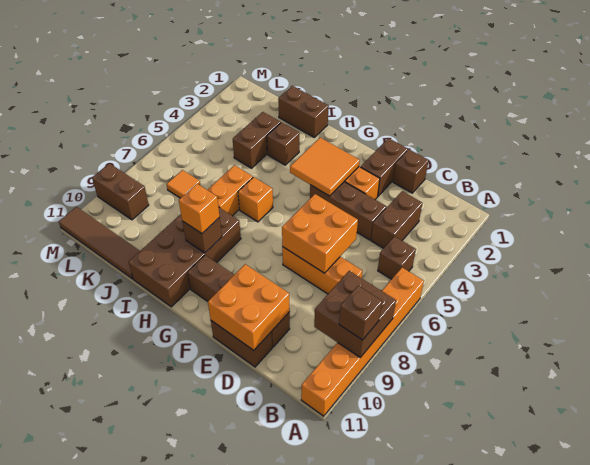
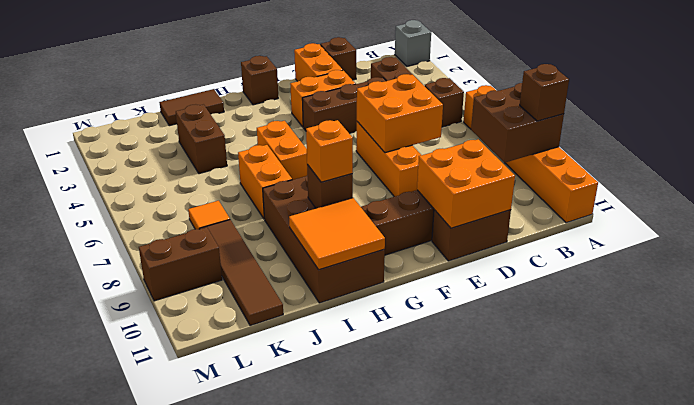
none -> grey brick A1 level 1
orange brick C7:E7 level 1 -> orange brick E6:E8 level 1
brown brick E1:E2 level 1 -> orange brick E1:E2 level 1
orange tile F3:G4 level 2 -> orange tile H10:I11 level 2
orange brick H6 level 1 -> orange brick H5:H6 level 1
brown brick I1:J1 level 1 -> brown tile I1:J1 level 1
brown brick I3 level 1 -> brown brick G1 level 1
brown tile J11:M11 level 1 -> brown tile K8:K11 level 1

